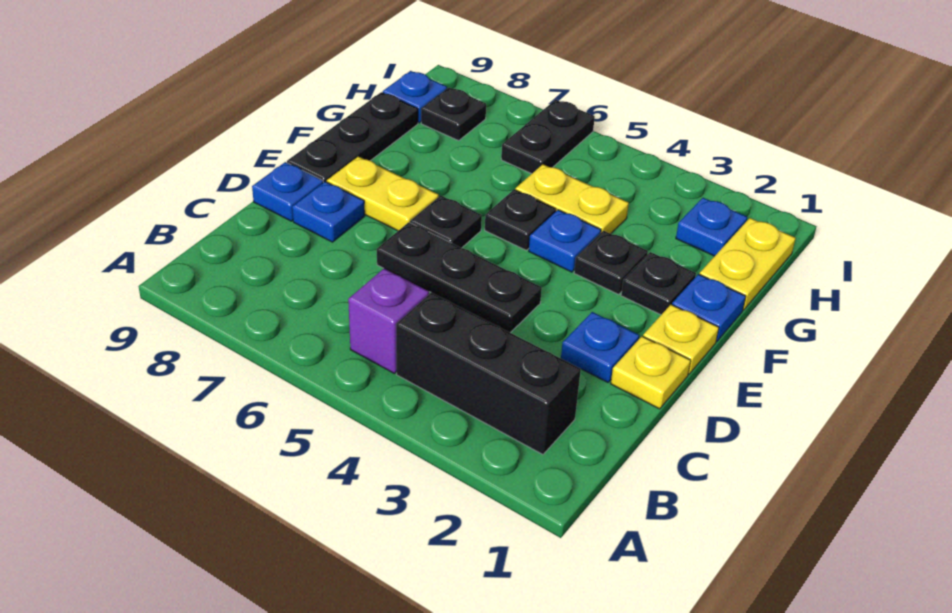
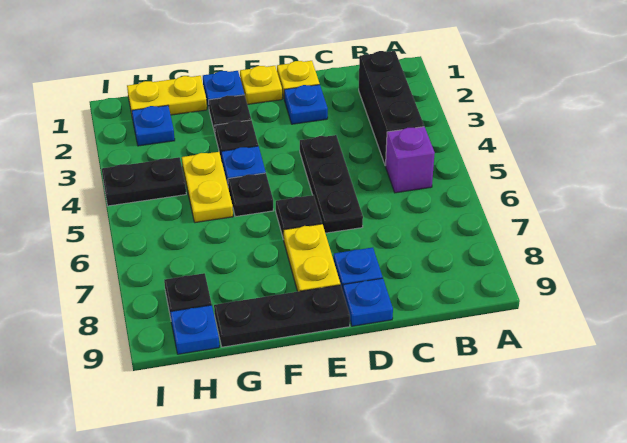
black plate H6:I6 level 1 -> black plate H4:I4 level 1

